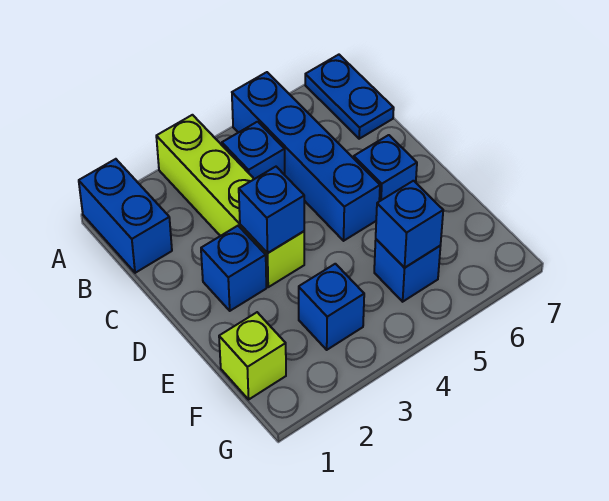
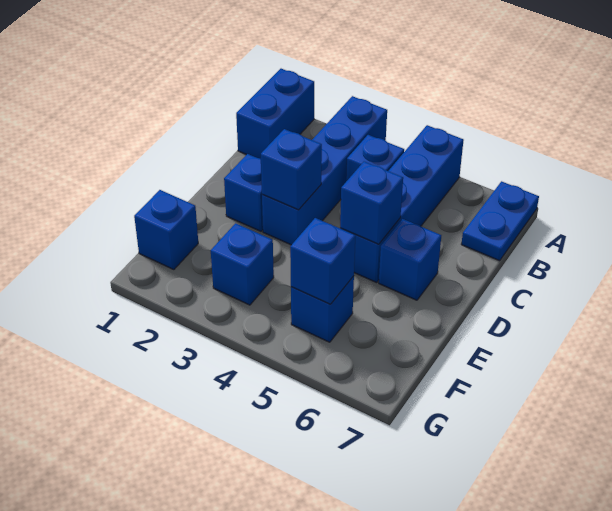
lime brick A3:D3 level 1 -> blue brick A3:D3 level 1
none -> blue brick D5 level 2
lime brick F1 level 1 -> blue brick F1 level 1

